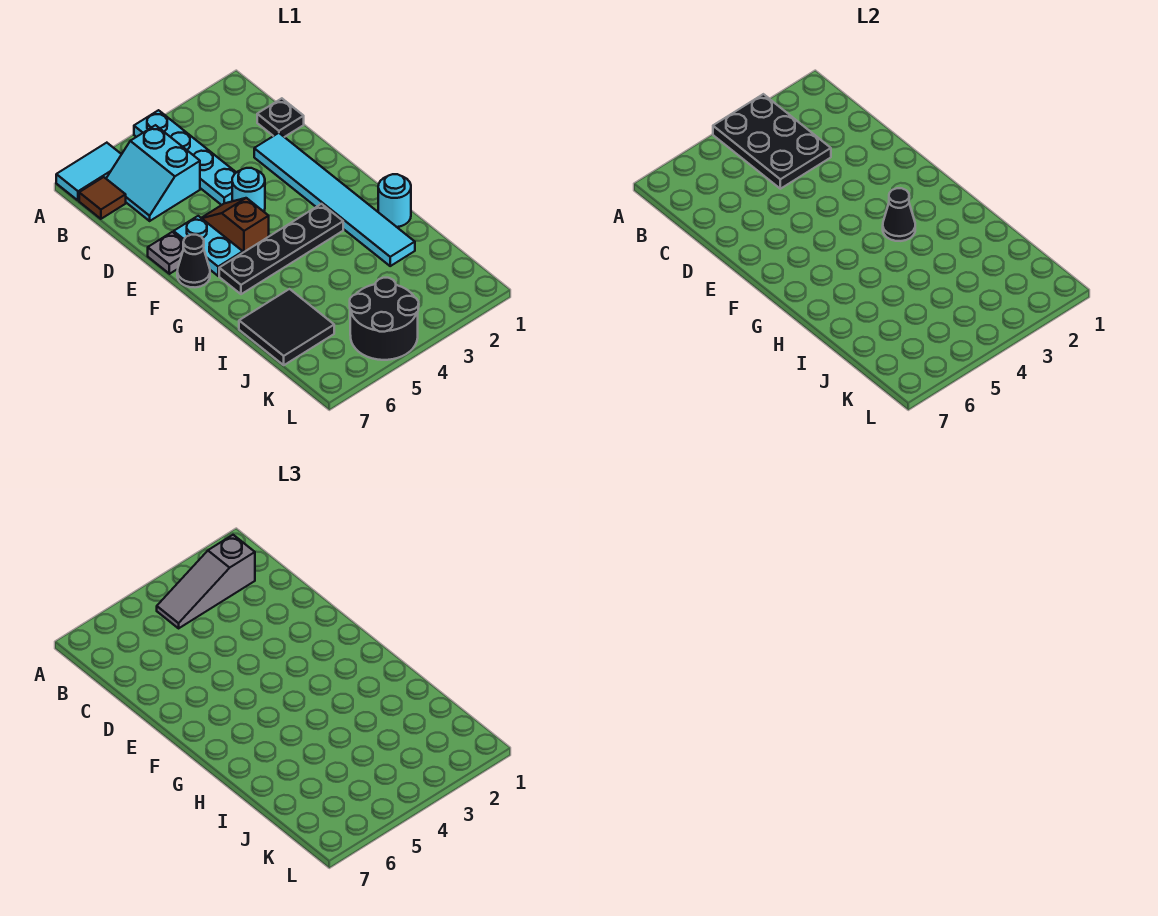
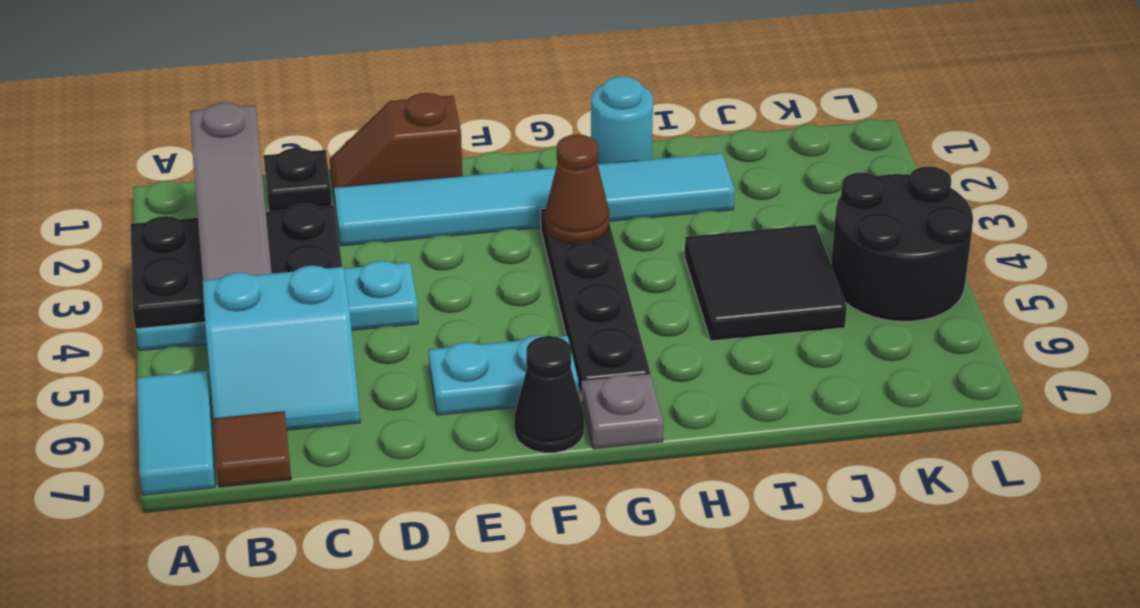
cyan round brick E4 level 1 -> none
brown slope E5:F5 level 1 top F -> brown slope D1:E1 level 1 top E
grey plate E7 level 1 -> grey plate G7 level 1
black cone G3 level 2 -> brown cone G3 level 2
black tile I6:J7 level 1 -> black tile I4:J5 level 1

